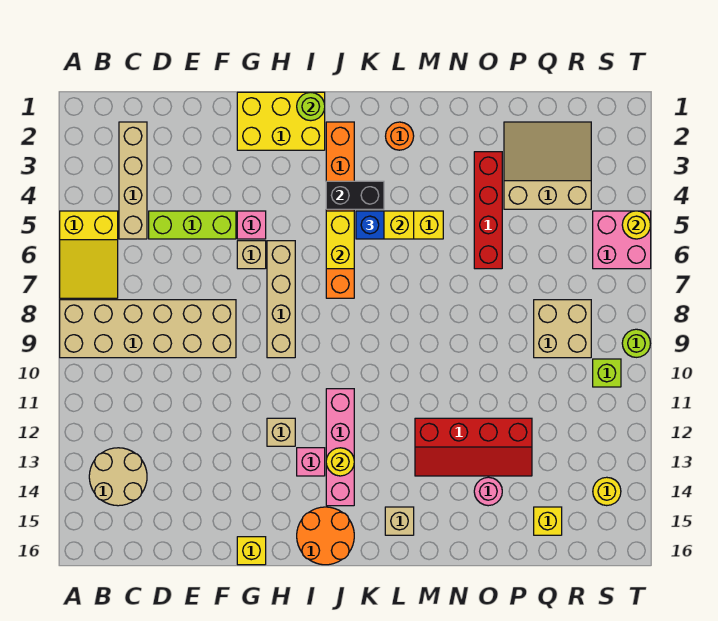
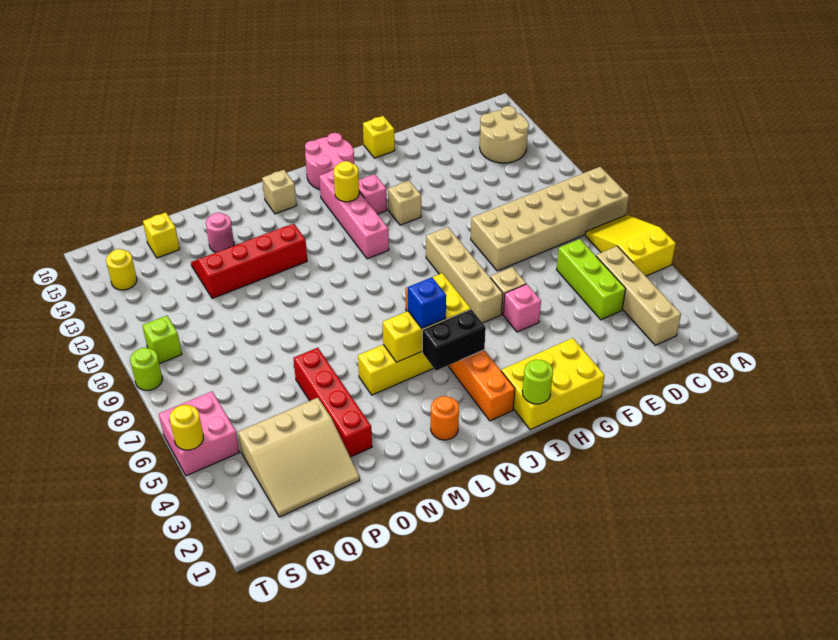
lime brick D5:F5 level 1 -> lime brick D4:D6 level 1
orange round brick I15:J16 level 1 -> pink round brick I15:J16 level 1
tan brick Q8:R9 level 1 -> none

